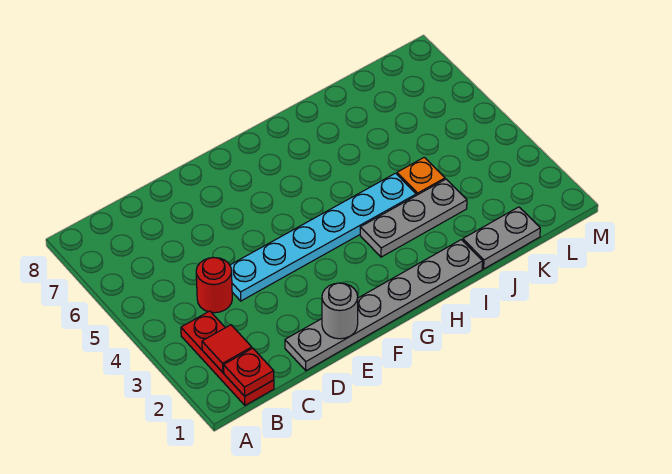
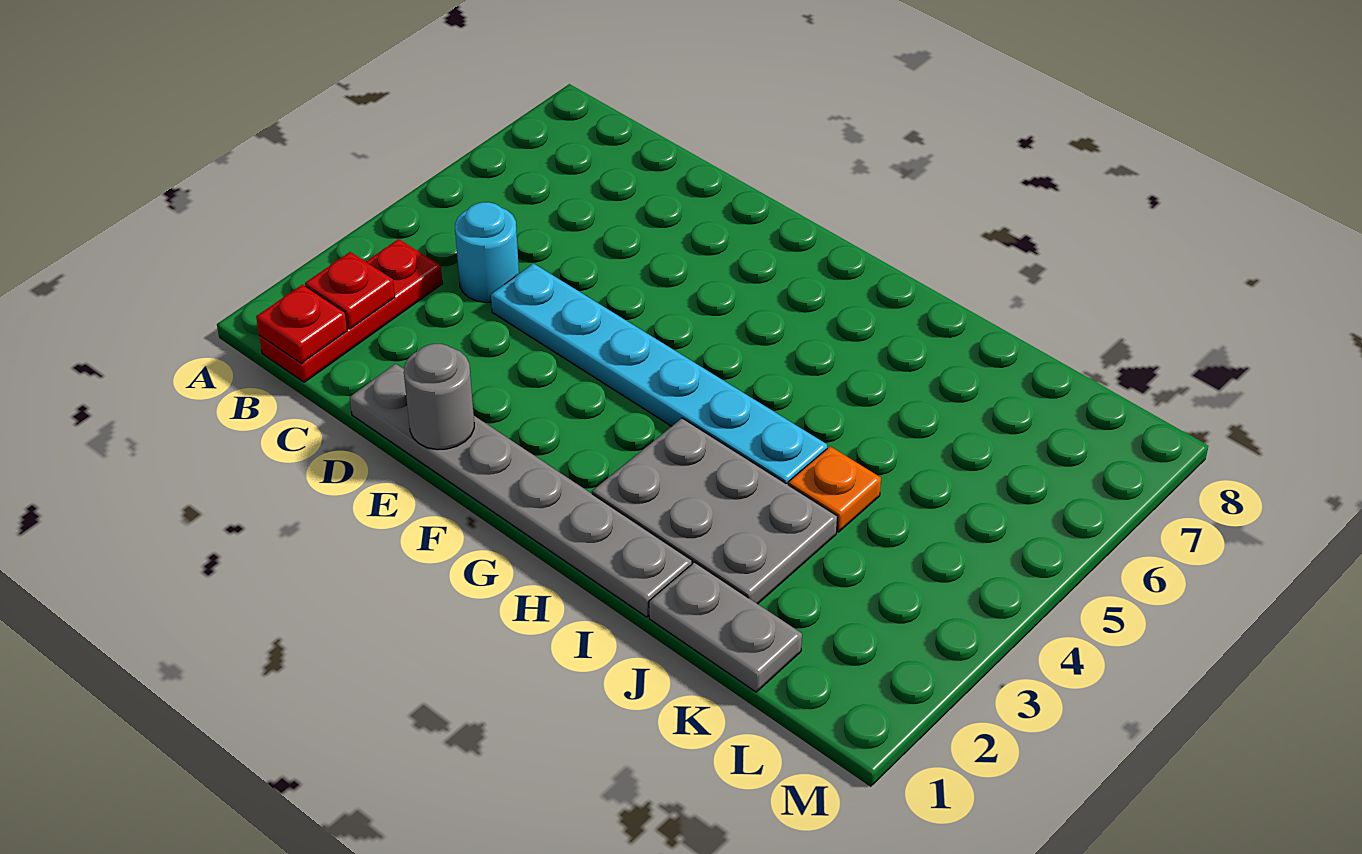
red tile B2 level 2 -> red plate B2 level 2
red round brick C4 level 1 -> cyan round brick C4 level 1
grey plate H3:J3 level 1 -> grey plate H2:J3 level 1

